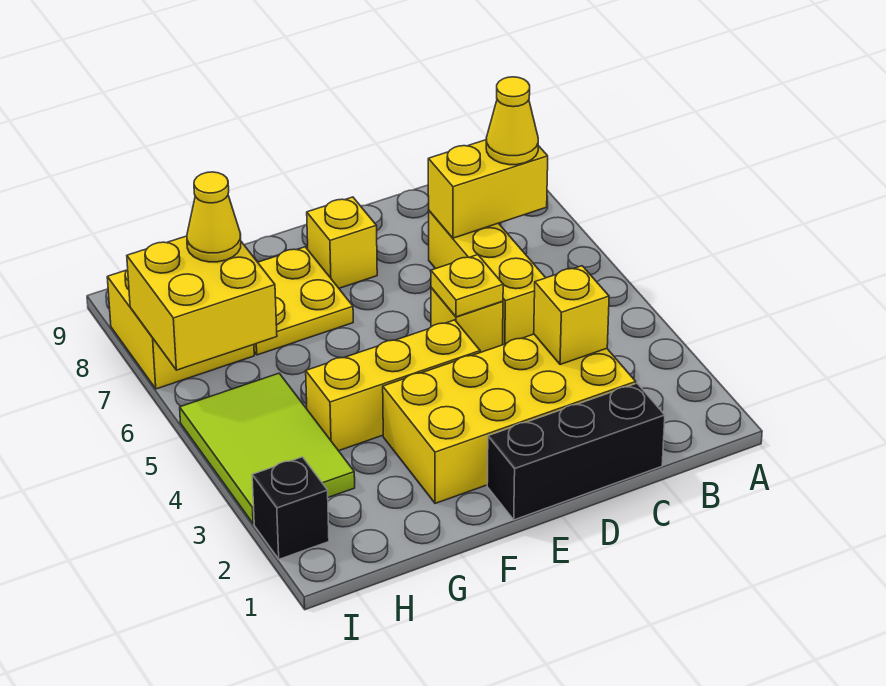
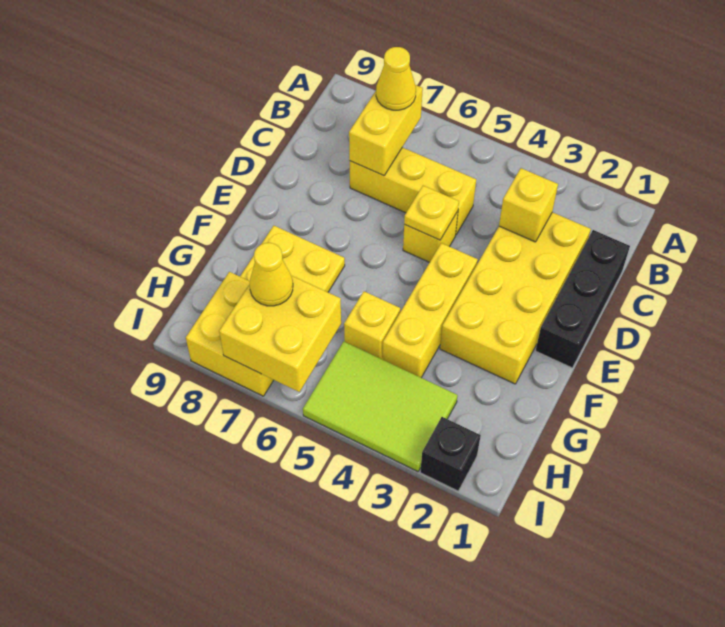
yellow brick E8 level 1 -> yellow brick G5 level 1

